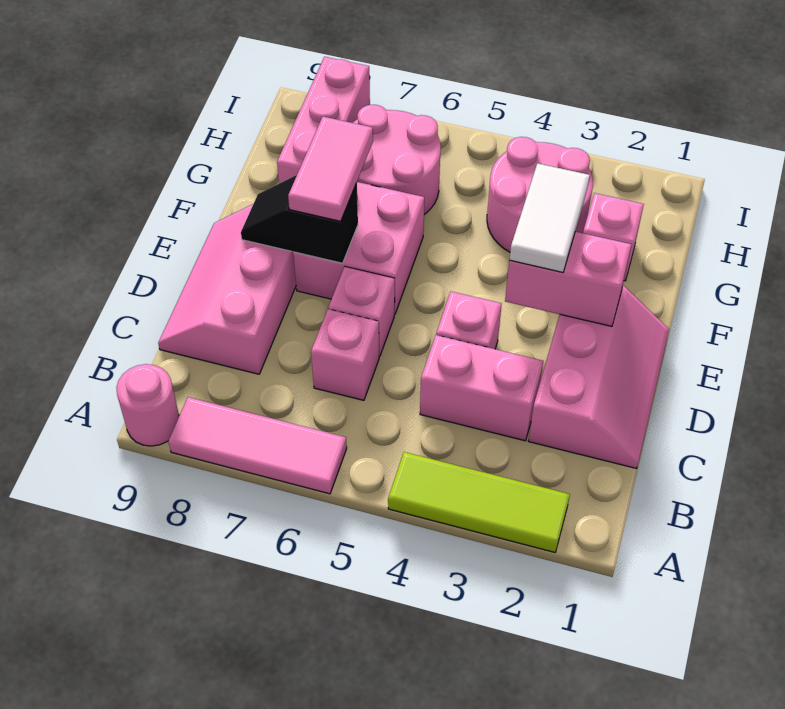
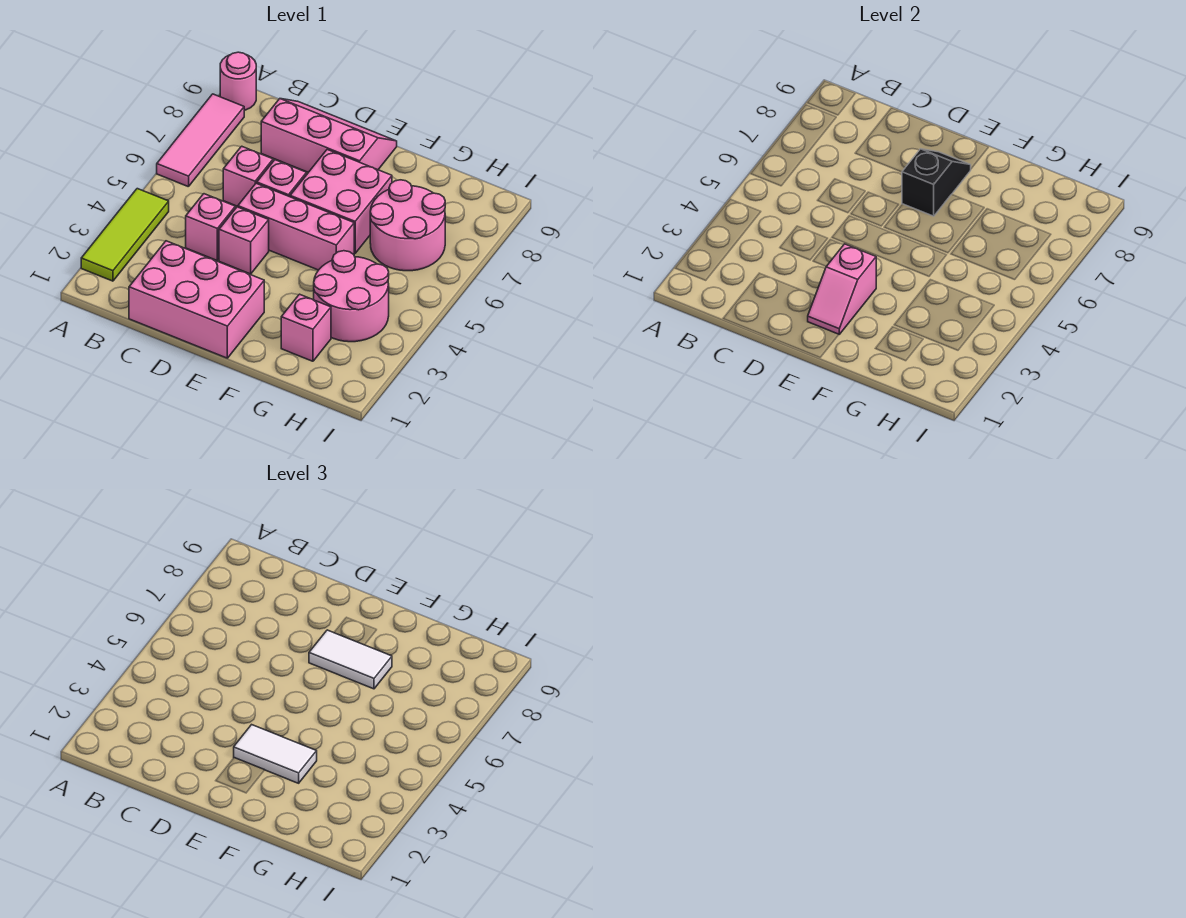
pink slope C1:E2 level 1 top 2 -> pink brick C1:E2 level 1
pink brick C3:C4 level 1 -> pink brick C4 level 1
pink brick E2:E3 level 2 -> pink slope E2:E3 level 2 top 3
pink tile E7:F7 level 3 -> white tile E7:F7 level 3
pink brick G8:I8 level 1 -> pink brick D5:F5 level 1

